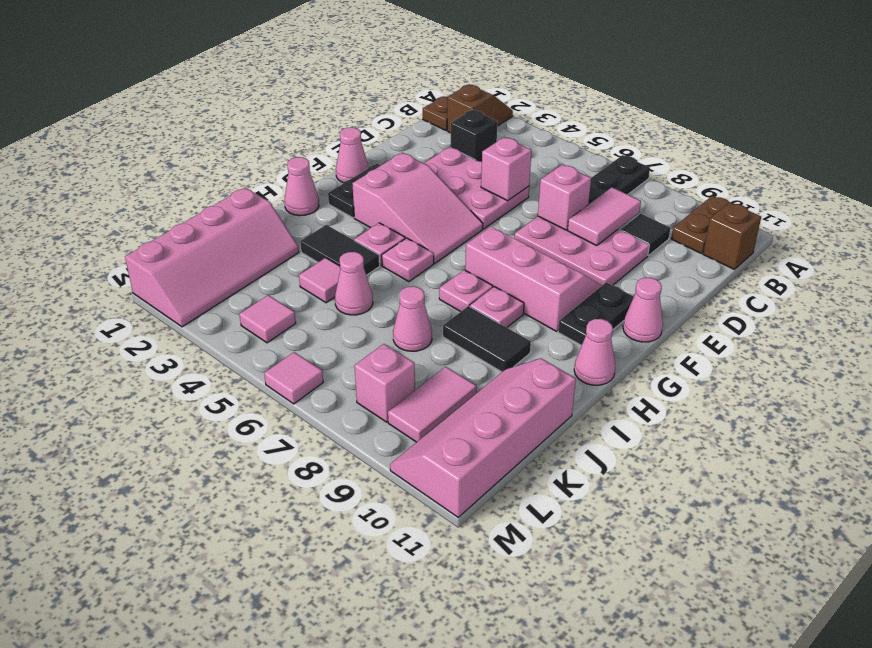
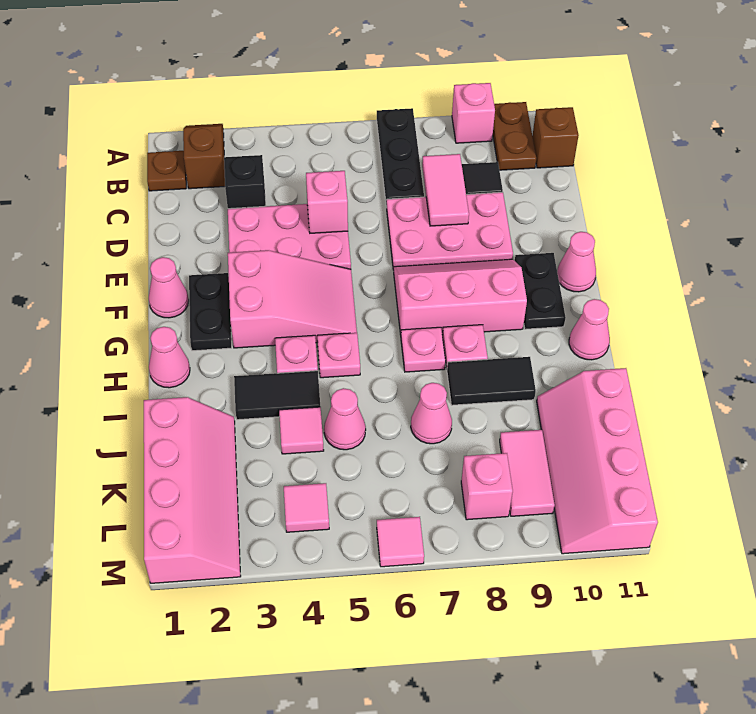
pink brick D7 level 2 -> pink brick A9 level 1

